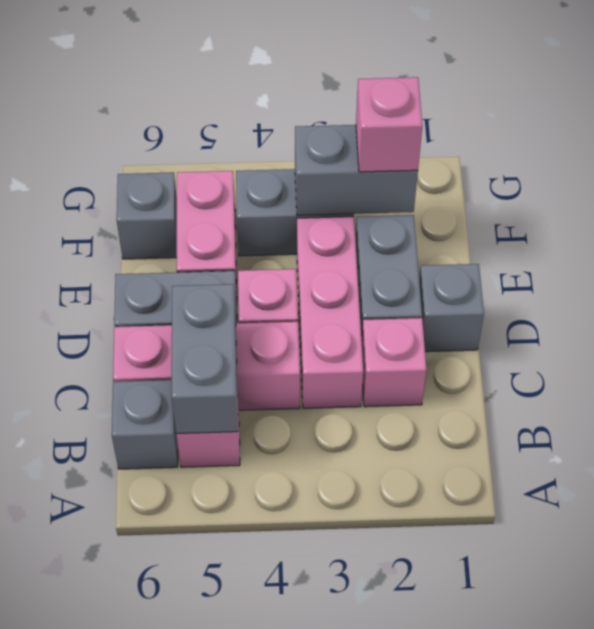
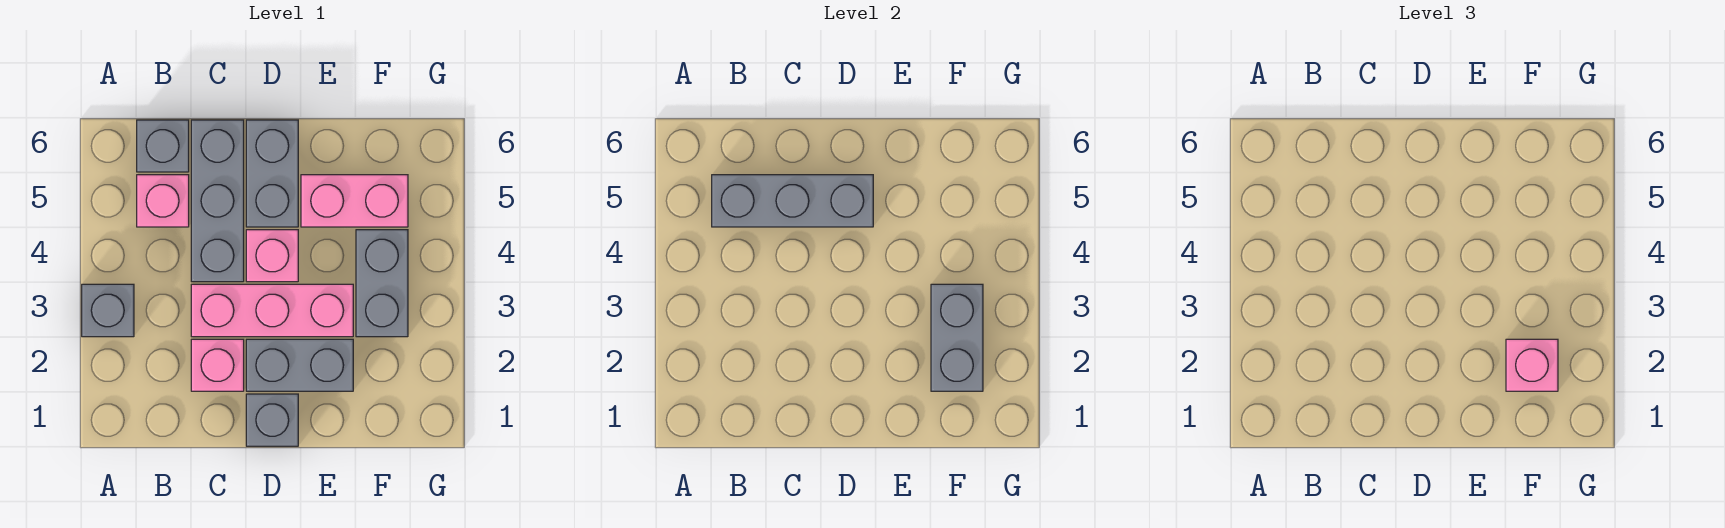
grey brick B5:C5 level 2 -> grey brick B5:D5 level 2
pink brick C4:C6 level 1 -> grey brick C4:C6 level 1
grey brick F6 level 1 -> grey brick A3 level 1

